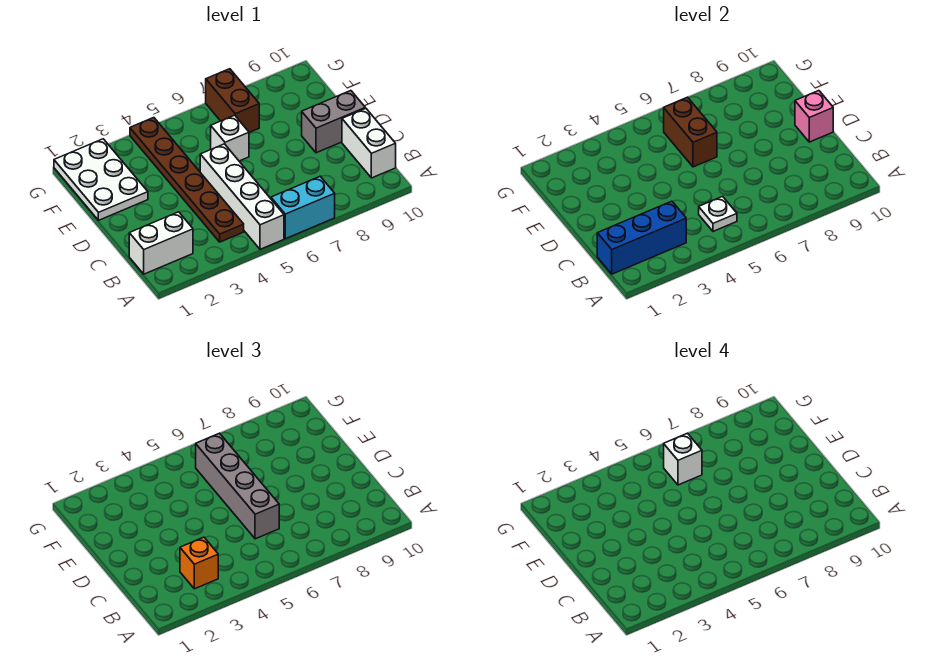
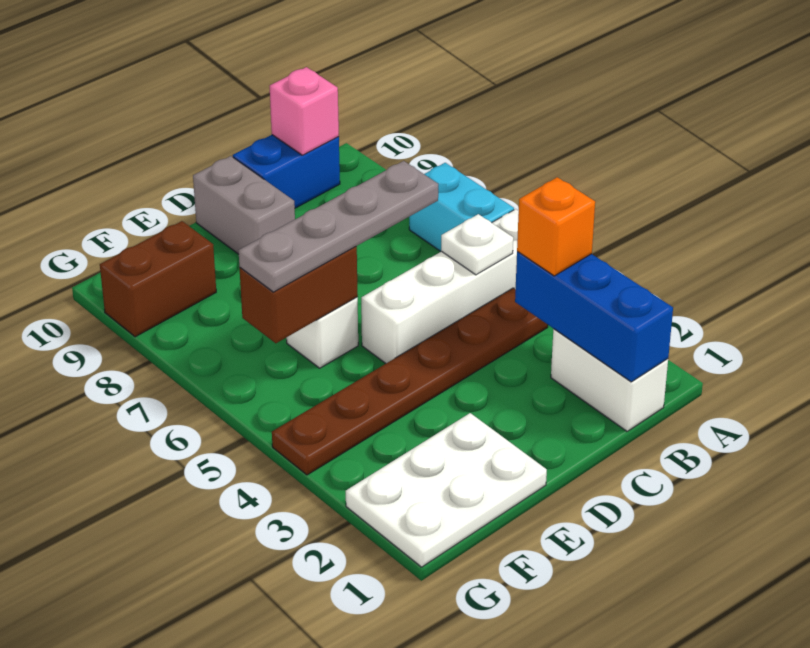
white brick B10:C10 level 1 -> blue brick B10:C10 level 1
grey brick C6:F6 level 3 -> grey plate C6:F6 level 3
pink brick D10 level 2 -> pink brick B10 level 2
white brick F6 level 4 -> none
brown brick F7:G7 level 1 -> brown brick F9:G9 level 1

